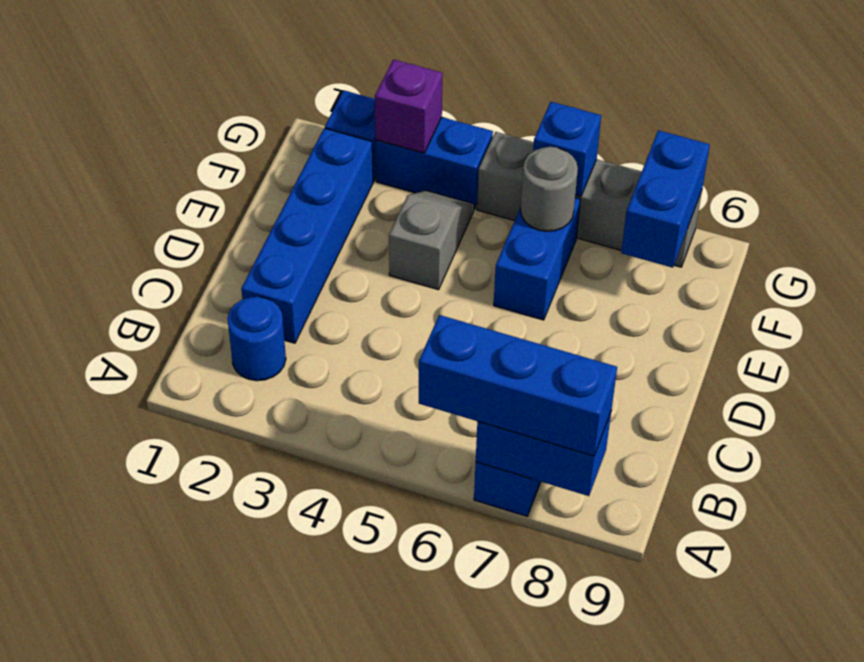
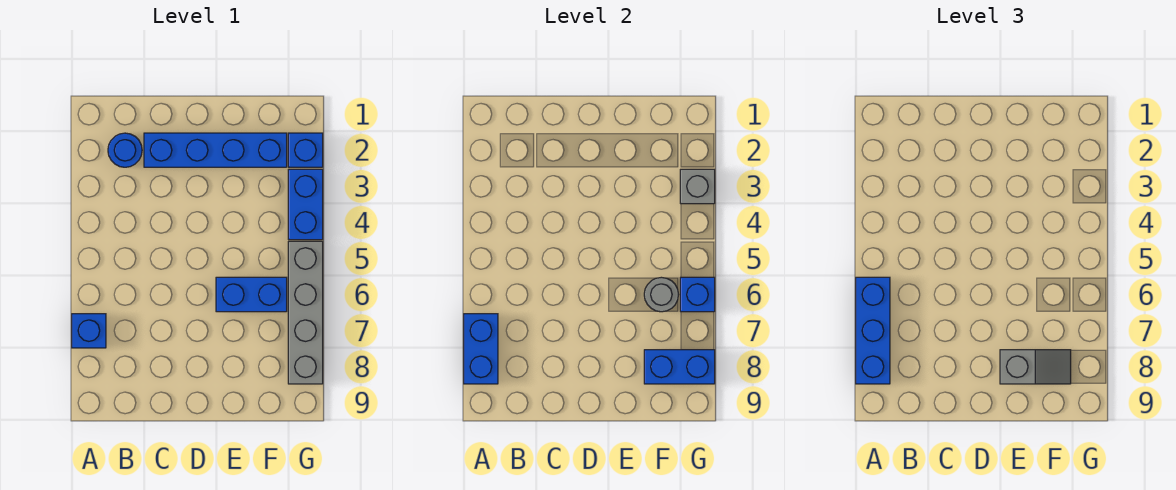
grey slope E4:F4 level 1 top E -> grey slope E8:F8 level 3 top E
purple brick G3 level 2 -> grey brick G3 level 2

